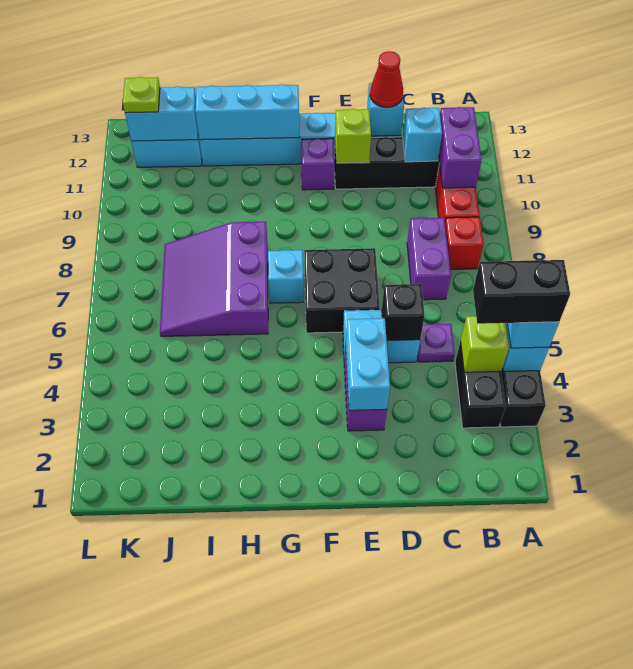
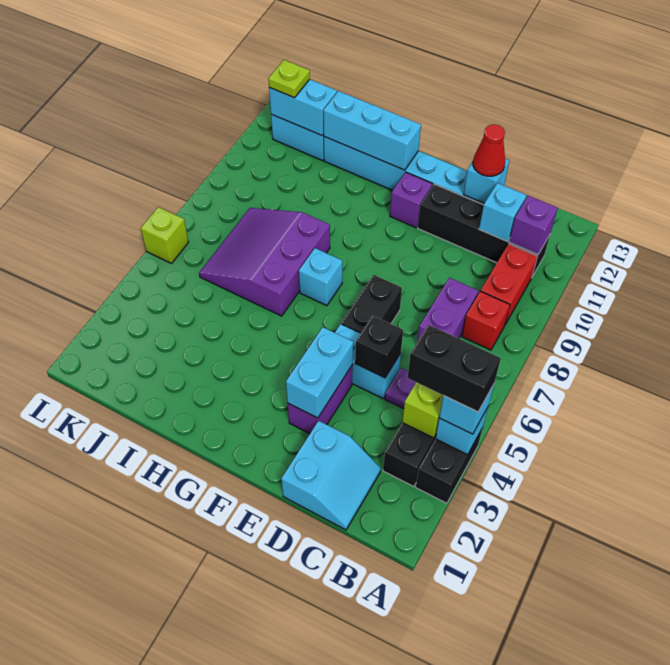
purple brick B10:B11 level 2 -> purple brick B11 level 2
none -> cyan slope C1:D2 level 1 top D
black brick E6:F7 level 1 -> black brick E6:E7 level 1
lime brick E11 level 2 -> lime brick L6 level 1

